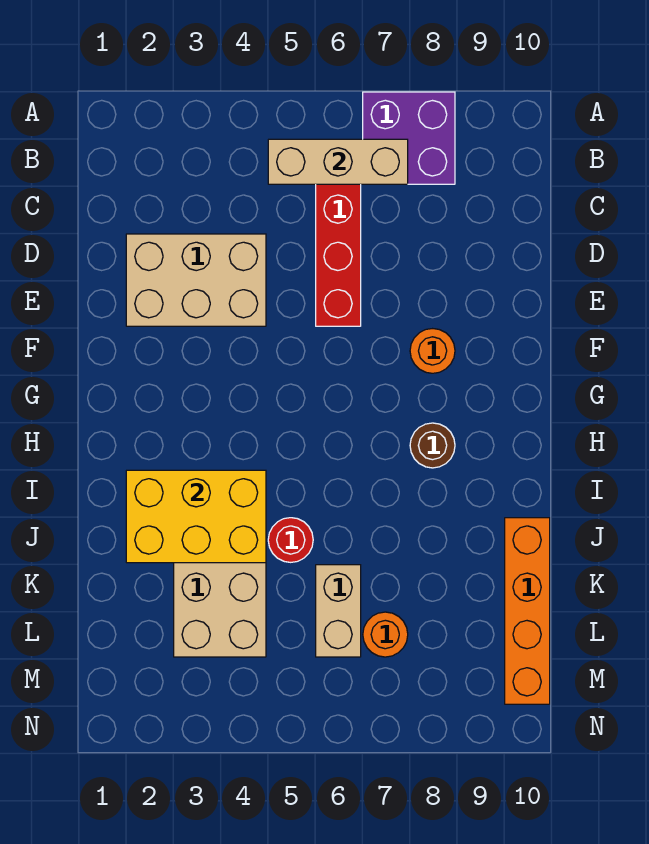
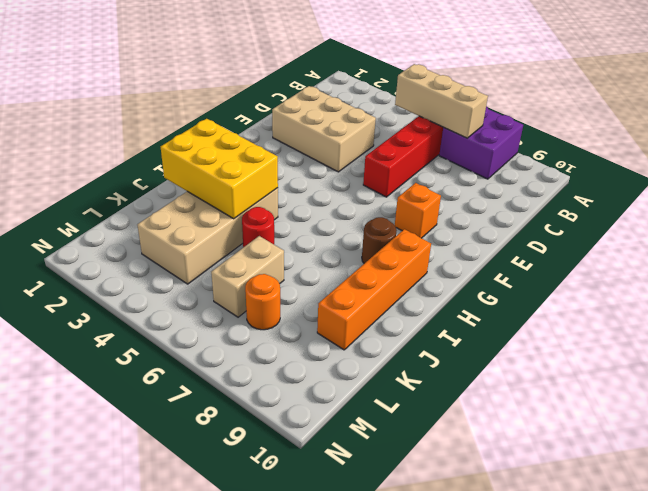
orange round brick F8 level 1 -> orange brick F8 level 1
orange brick J10:M10 level 1 -> orange brick H9:K9 level 1

